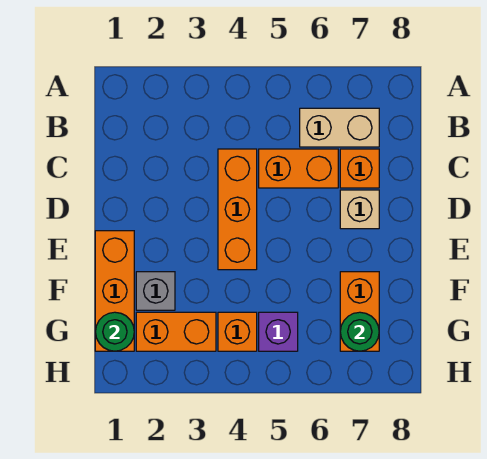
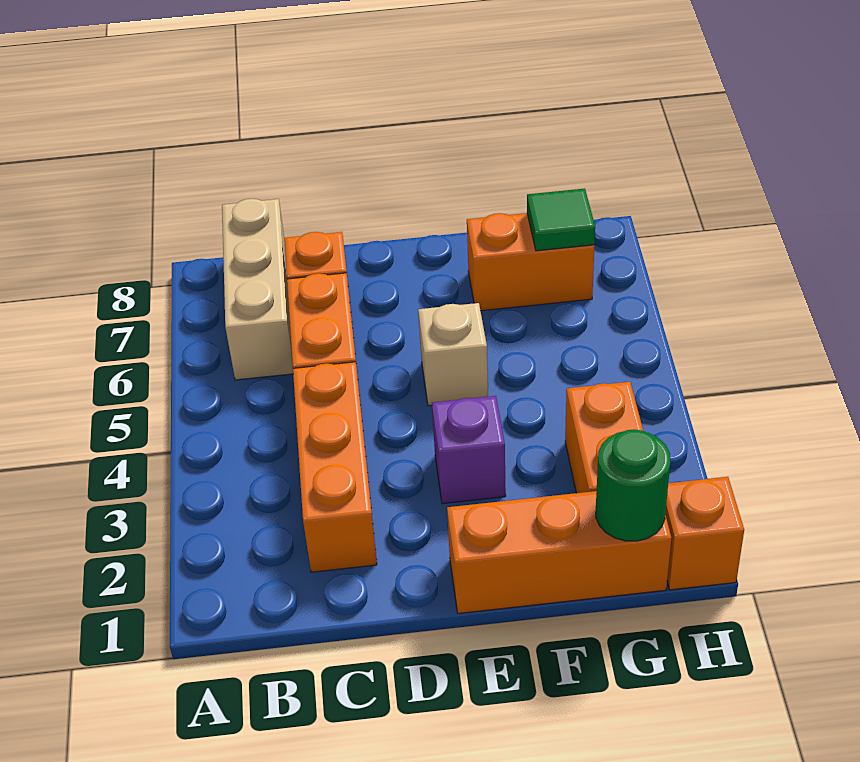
tan brick B6:B7 level 1 -> tan brick B6:B8 level 1
orange brick C4:E4 level 1 -> orange brick C2:C4 level 1
tan brick D7 level 1 -> tan brick E5 level 1
grey brick F2 level 1 -> none
orange brick G4 level 1 -> orange brick H1 level 1
purple brick G5 level 1 -> purple brick E3 level 1
green round brick G7 level 2 -> green tile G7 level 2

